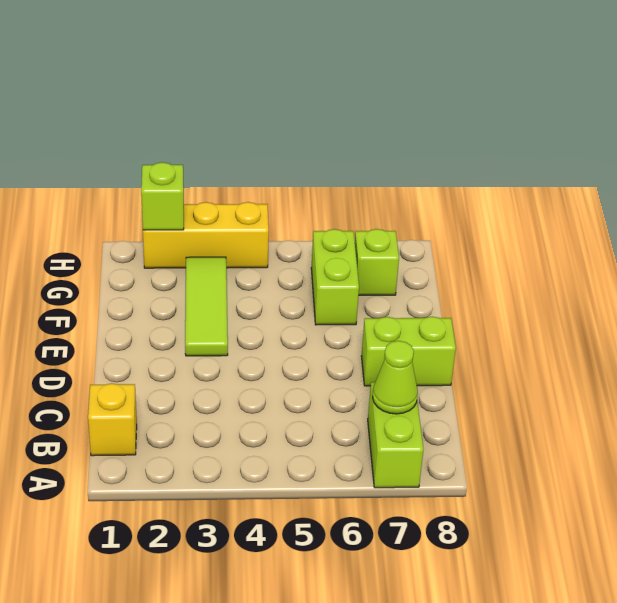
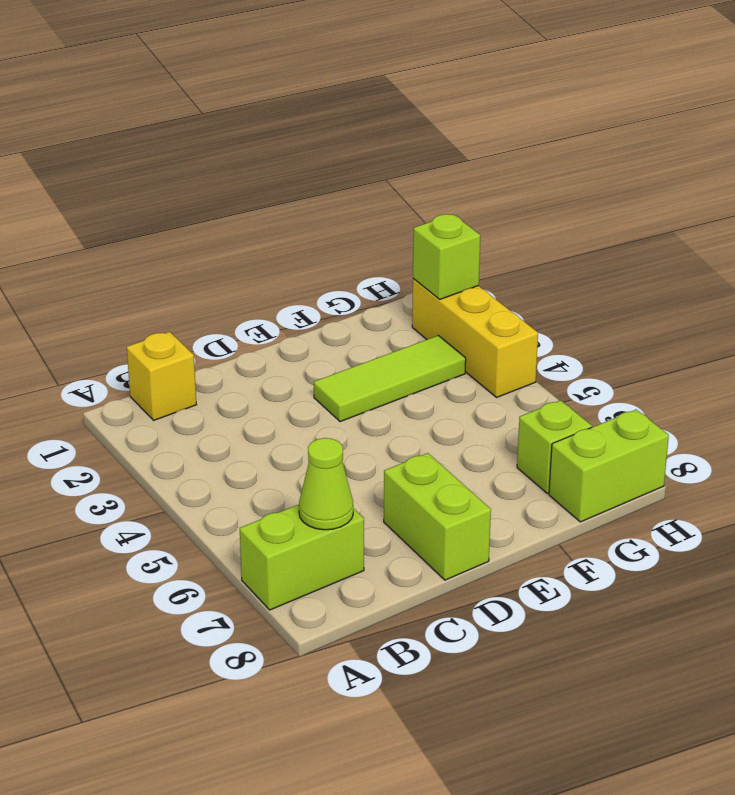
lime brick F6:G6 level 1 -> lime brick G8:H8 level 1

